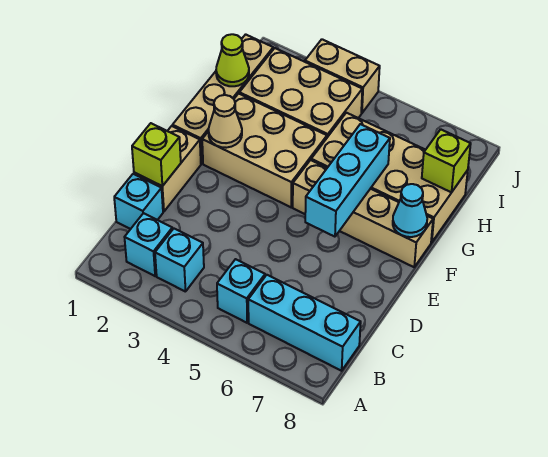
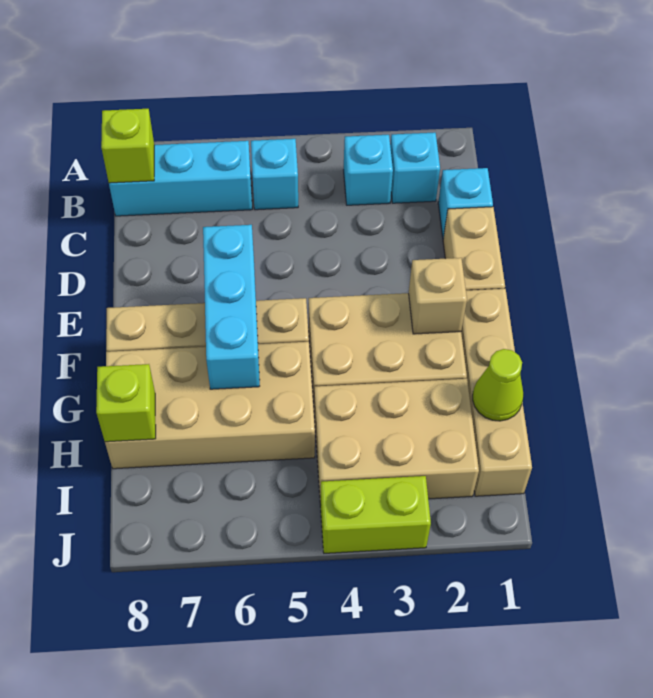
lime brick D1 level 2 -> lime brick B8 level 2
tan cone F2 level 2 -> tan brick F2 level 2
cyan cone F8 level 2 -> none
tan brick J3:J4 level 1 -> lime brick J3:J4 level 1

